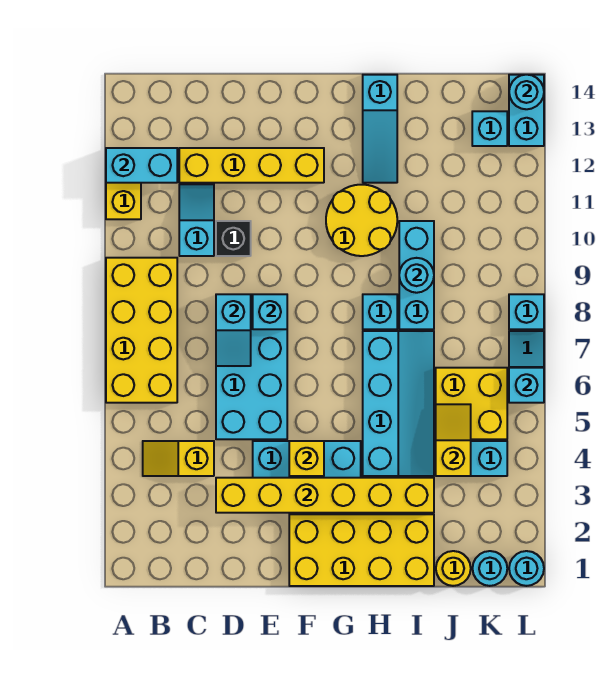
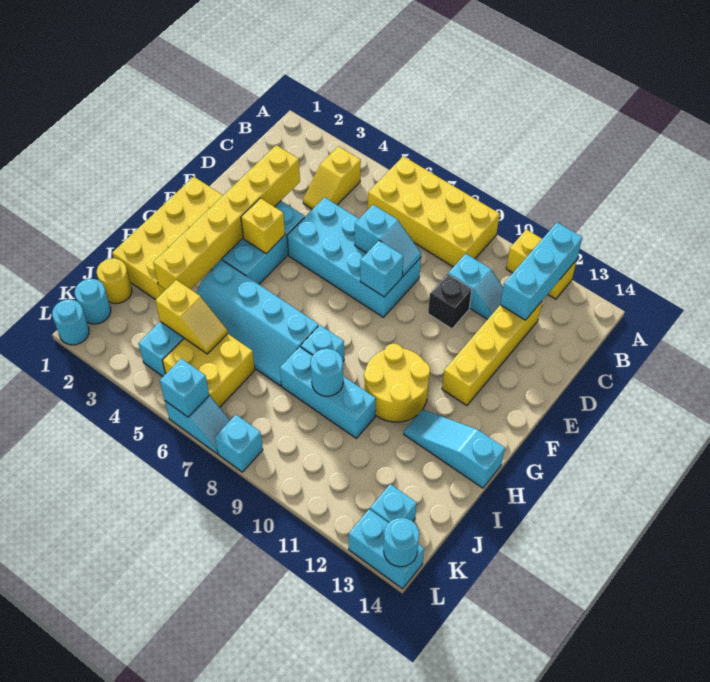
cyan brick A12:B12 level 2 -> cyan brick A12:C12 level 2
yellow slope B4:C4 level 1 top C -> yellow slope B4:C4 level 1 top B
cyan slope D7:D8 level 2 top 8 -> cyan slope D7:D8 level 2 top 7

